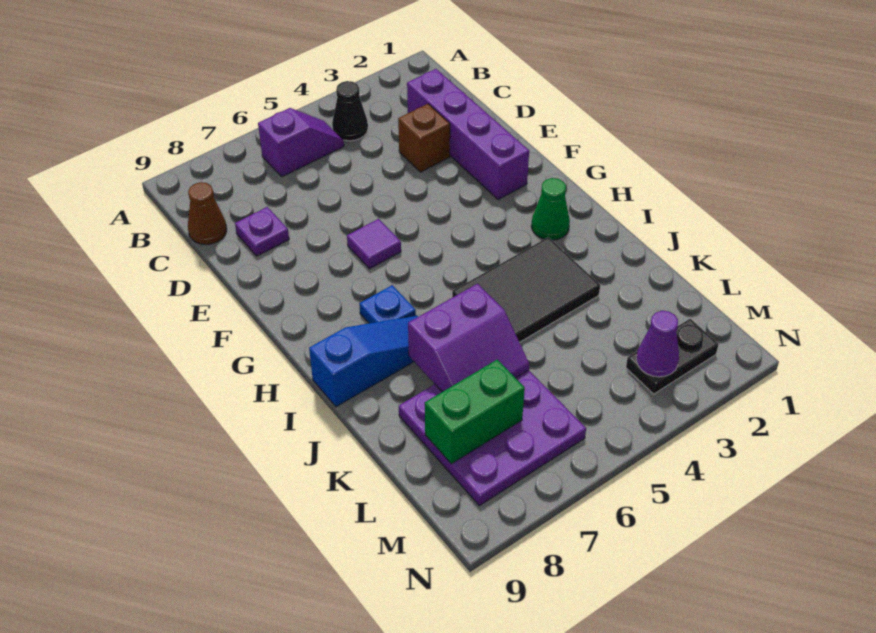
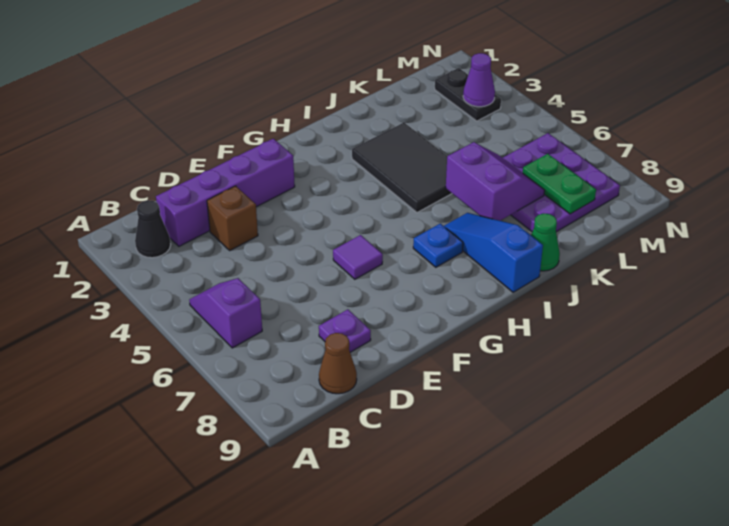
black cone B4 level 1 -> black cone B2 level 1
green cone H2 level 1 -> green cone J9 level 1
green brick L7:L8 level 2 -> green plate L7:L8 level 2

